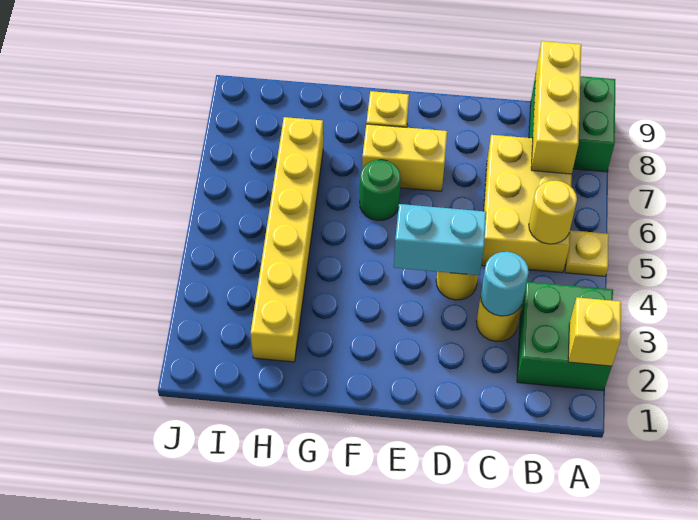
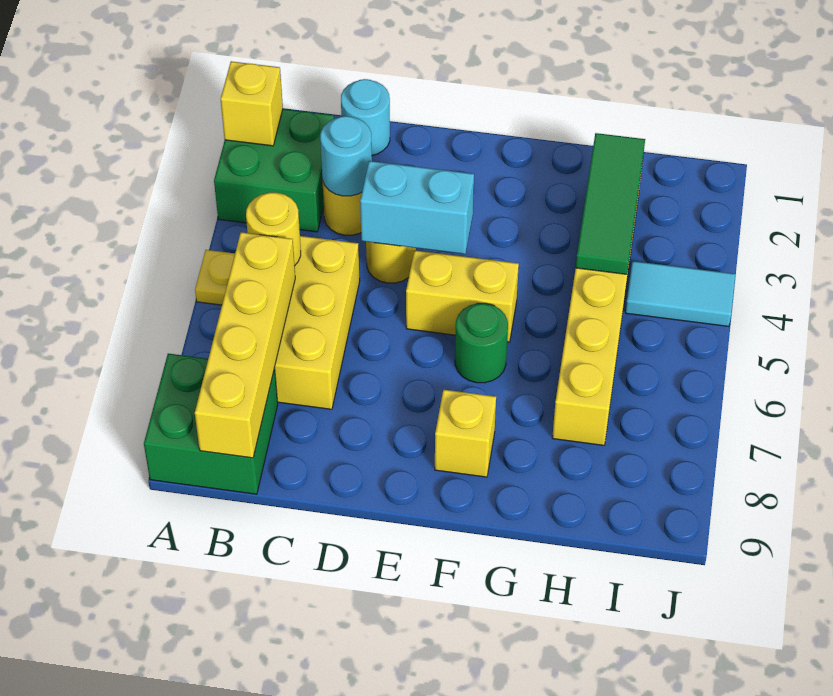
yellow brick B7:B9 level 2 -> yellow brick B6:B9 level 2
none -> cyan round brick C1 level 1
yellow brick E7:F7 level 1 -> yellow brick E5:F5 level 1
none -> green tile H2:H4 level 2
none -> cyan tile I4:J4 level 1

